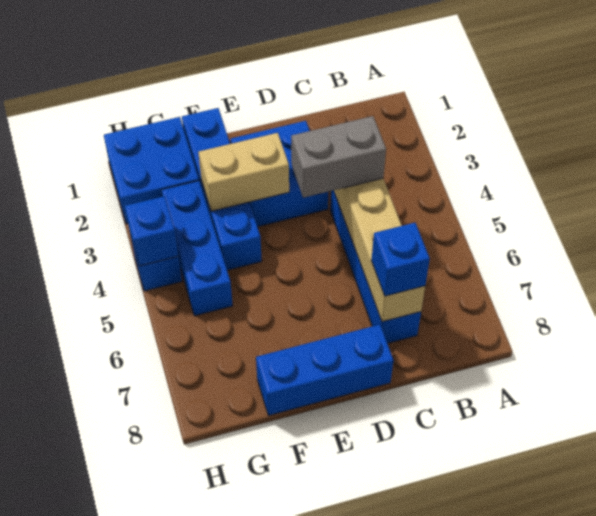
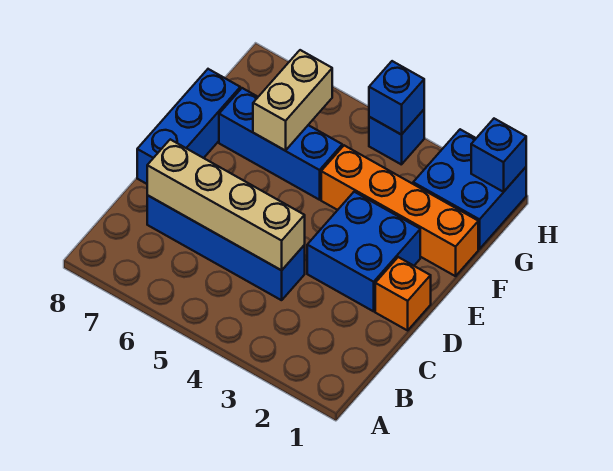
grey brick C4:D4 level 3 -> none
blue brick C7 level 3 -> blue brick H1 level 2
none -> orange brick D1 level 1
tan brick E3:F3 level 2 -> tan brick F6:G6 level 2
blue brick F1:F4 level 1 -> orange brick F1:F4 level 1
blue brick G3:G5 level 1 -> blue brick F5:F7 level 1

